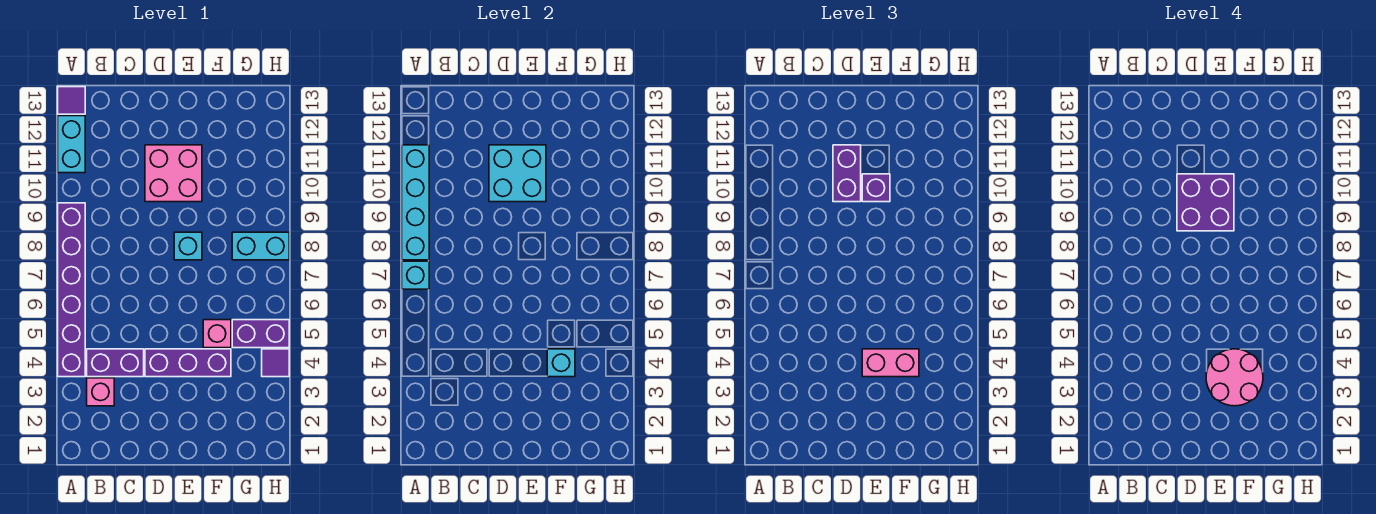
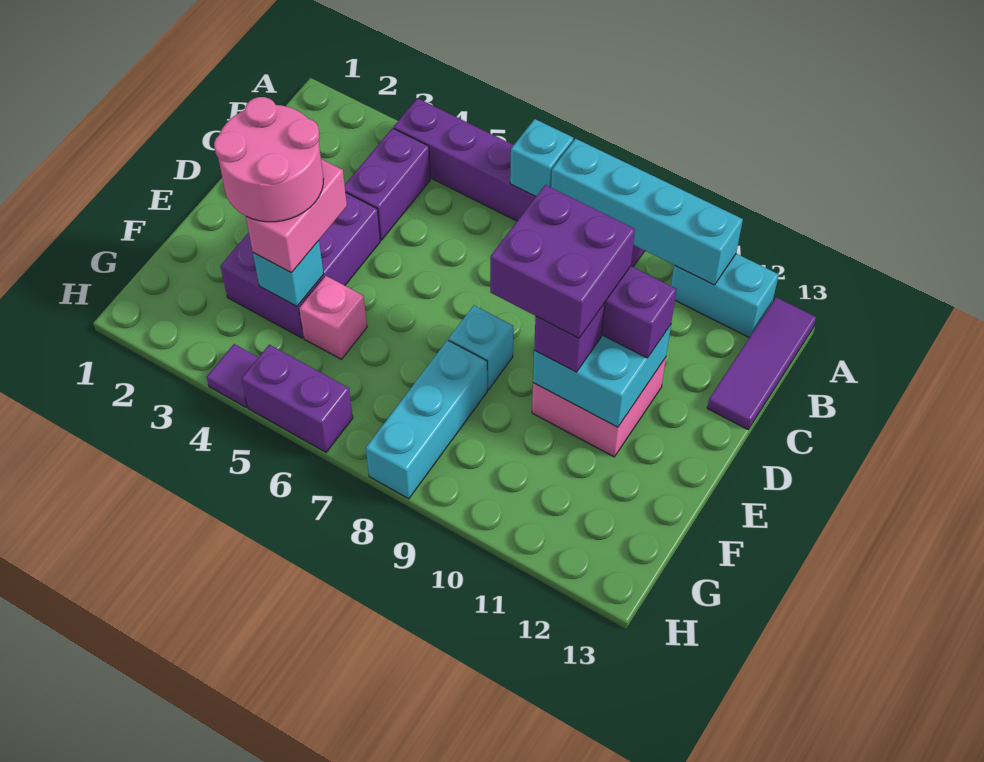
purple tile A13 level 1 -> purple tile A13:C13 level 1
pink brick B3 level 1 -> none
purple brick D4:F4 level 1 -> purple brick D3:F4 level 1
purple brick G5:H5 level 1 -> purple brick H5:H6 level 1
cyan brick G8:H8 level 1 -> cyan brick F8:H8 level 1

